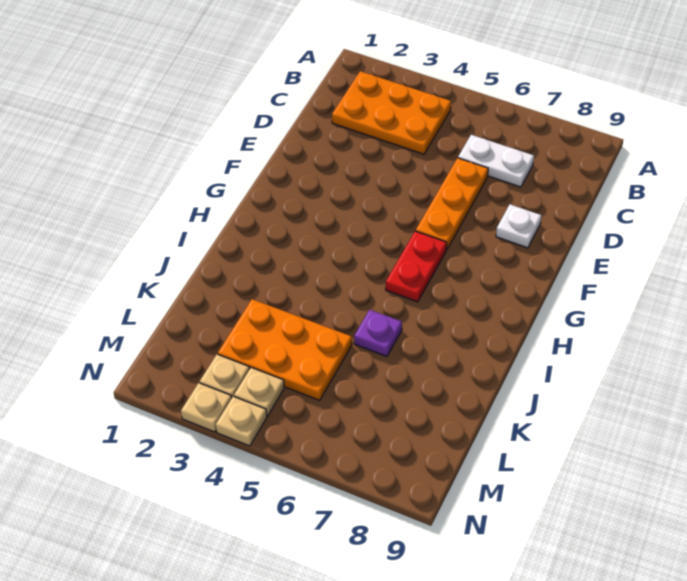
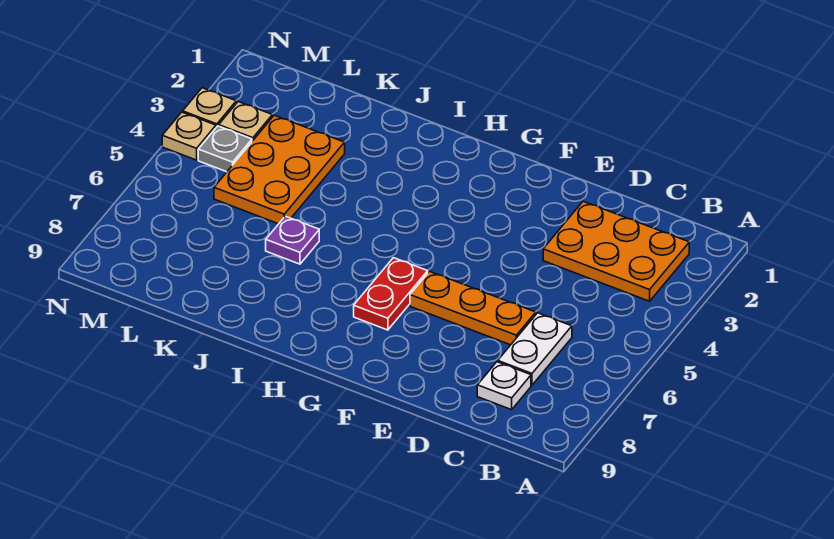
orange plate B2:C4 level 1 -> orange plate B2:D3 level 1
white plate E8 level 1 -> white plate C8 level 1
red plate G6:H6 level 1 -> red plate G6:G7 level 1
tan plate M4 level 1 -> grey plate M4 level 1

